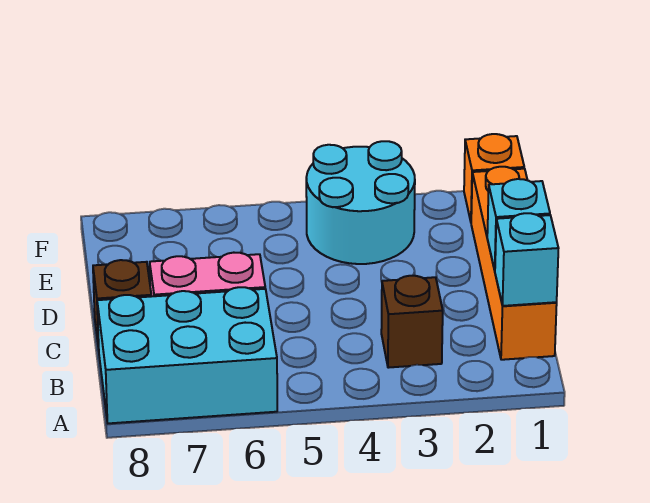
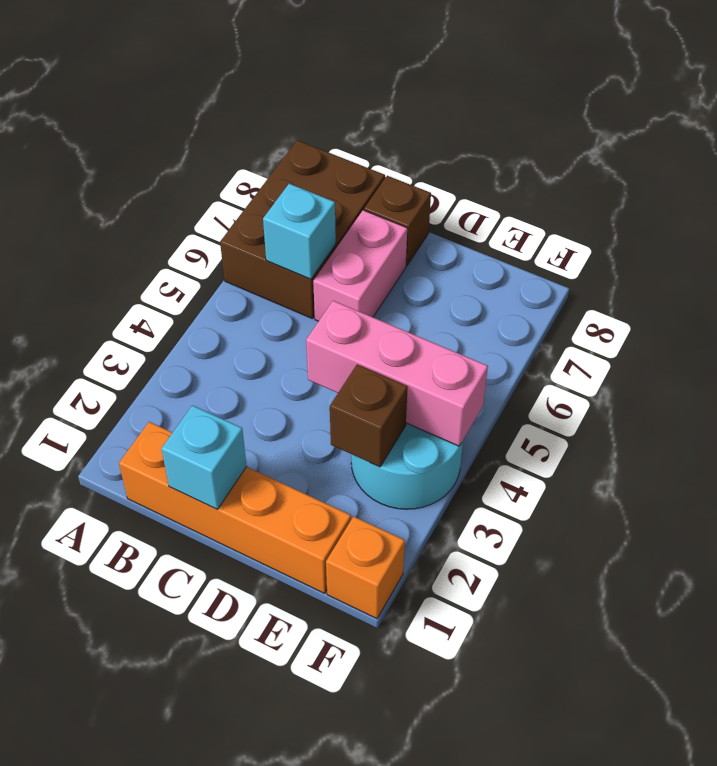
cyan brick A6:B8 level 1 -> brown brick A6:B8 level 1
cyan brick B1 level 2 -> cyan brick B6 level 2
brown brick B3 level 1 -> brown brick E3 level 2
none -> pink brick D4:F4 level 2

